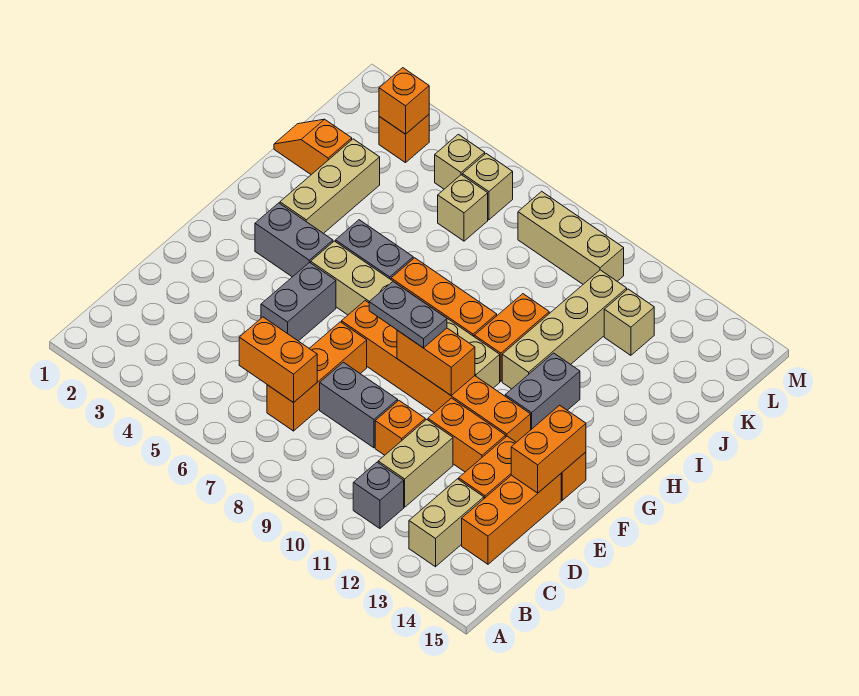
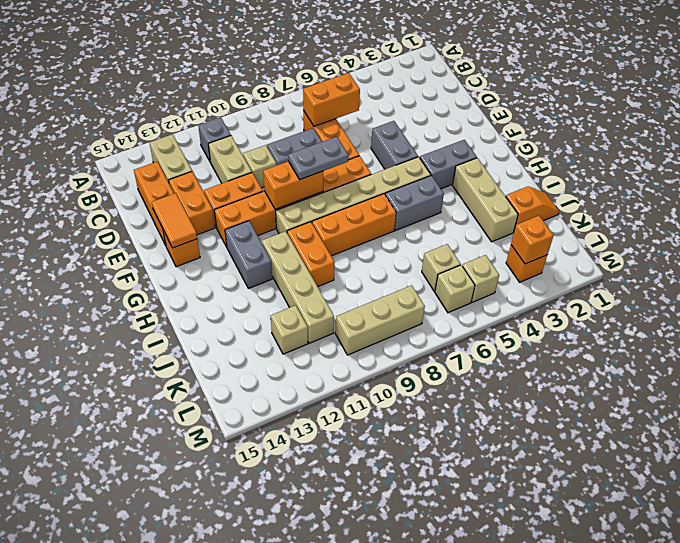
orange brick D10 level 1 -> tan brick D10 level 1
orange brick E14:F14 level 2 -> orange tile E14:F14 level 2

